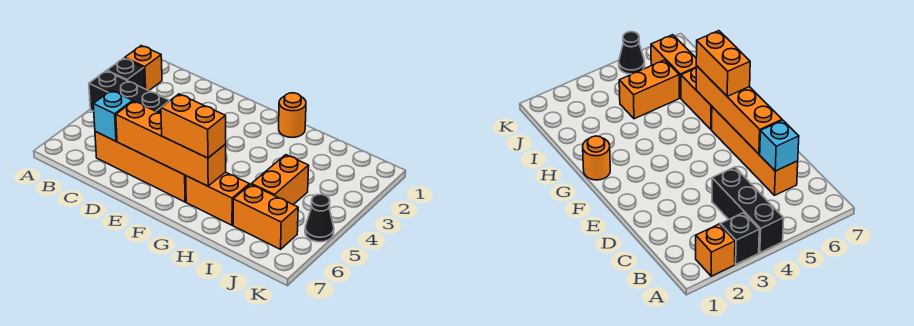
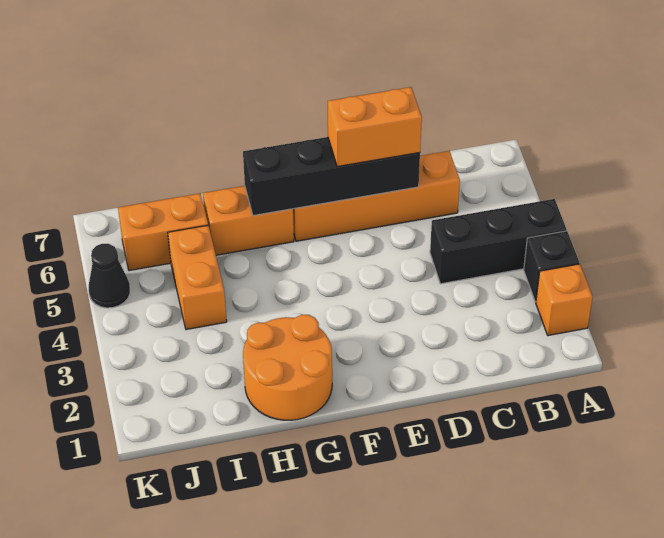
cyan brick C6 level 2 -> none
orange brick D6:G6 level 2 -> black brick D6:G6 level 2
orange brick F6:G6 level 3 -> orange brick D6:E6 level 3
orange round brick G1 level 1 -> orange round brick G1:H2 level 1

